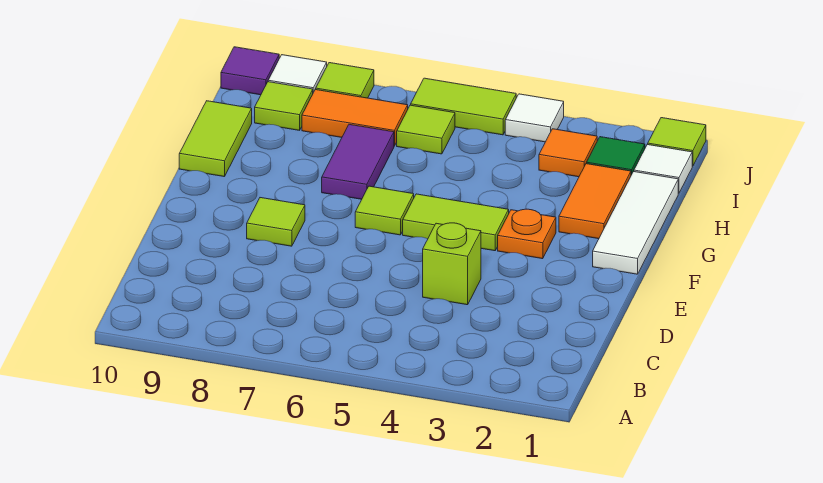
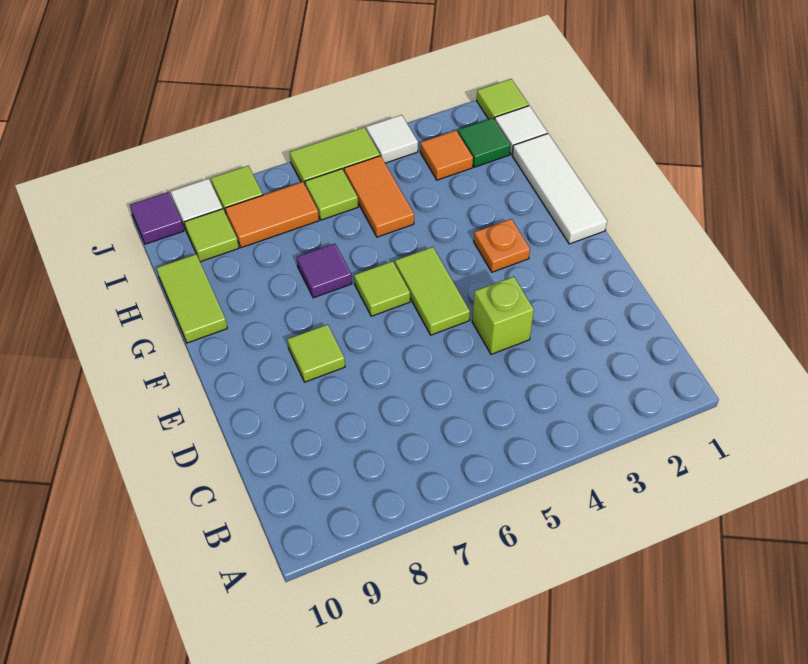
lime tile F4:F5 level 1 -> lime tile E5:F5 level 1
orange tile G2:H2 level 1 -> orange tile H5:I5 level 1
purple tile G7:H7 level 1 -> purple tile G7 level 1

